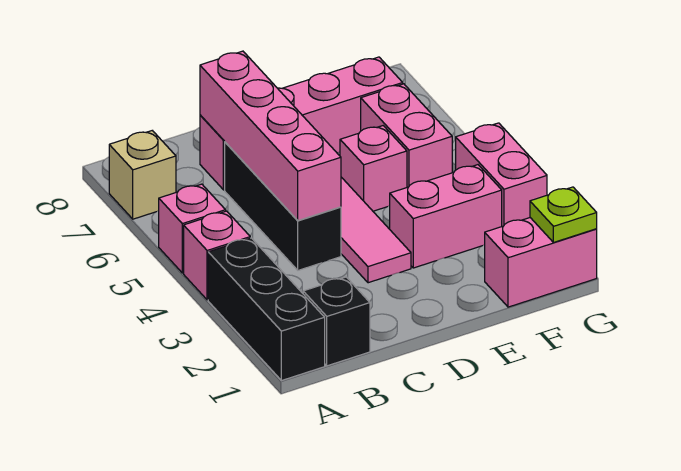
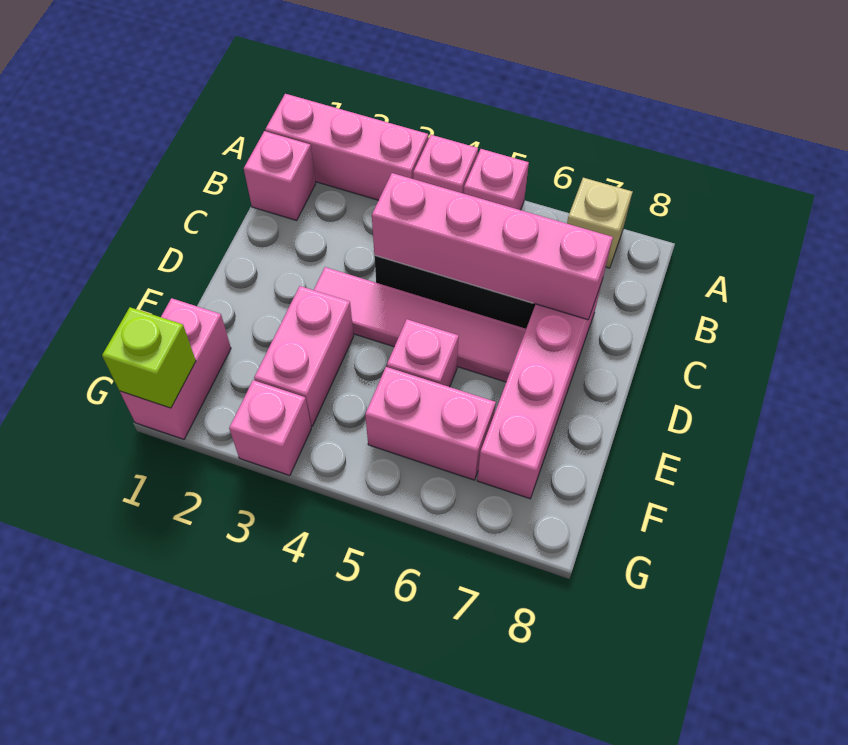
black brick A1:A3 level 1 -> pink brick A1:A3 level 1
black brick B1 level 1 -> pink brick B1 level 1
lime plate G1 level 2 -> lime brick G1 level 2
pink brick G3:G4 level 1 -> pink brick G3 level 1

